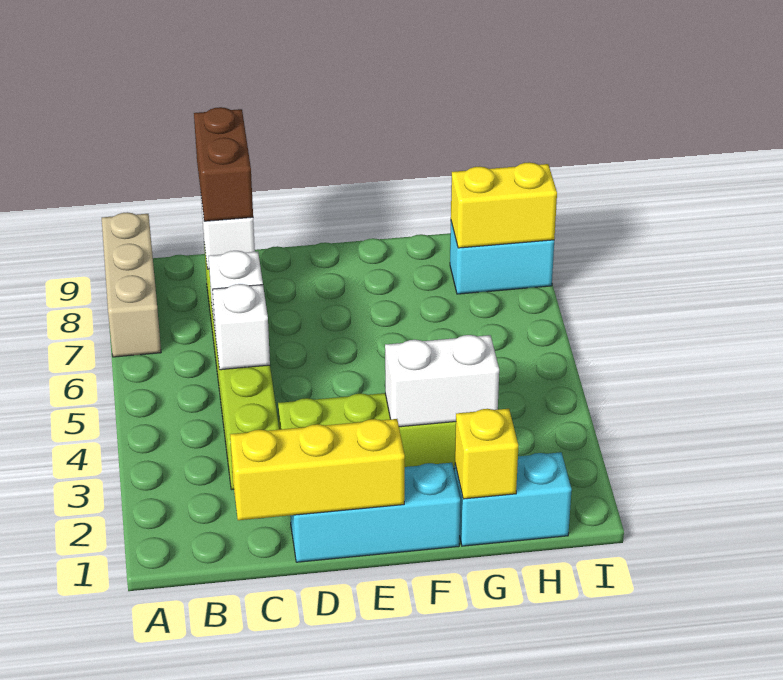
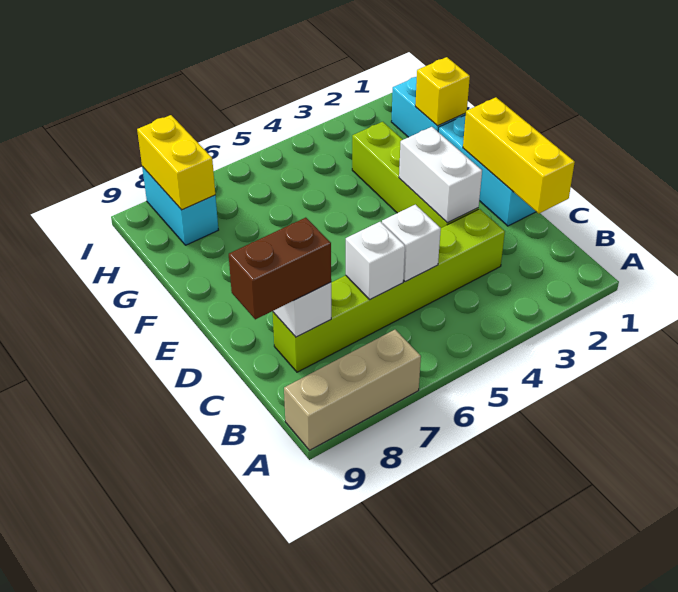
white brick F3:G3 level 2 -> white brick D3:E3 level 2

